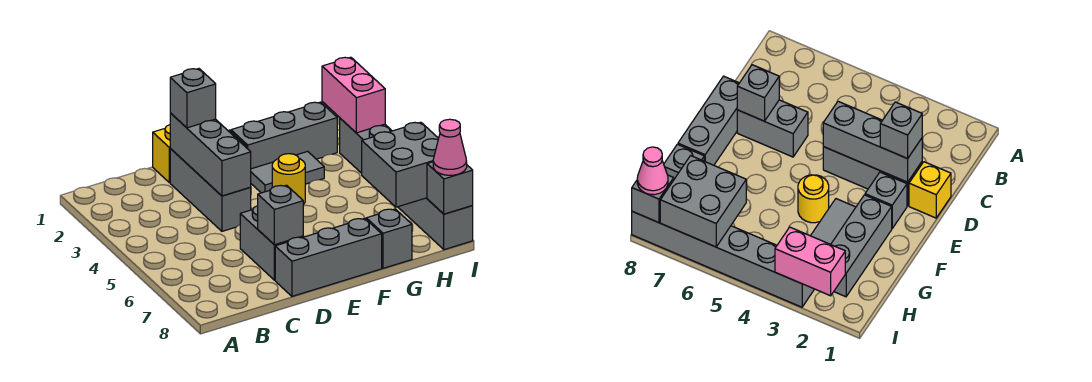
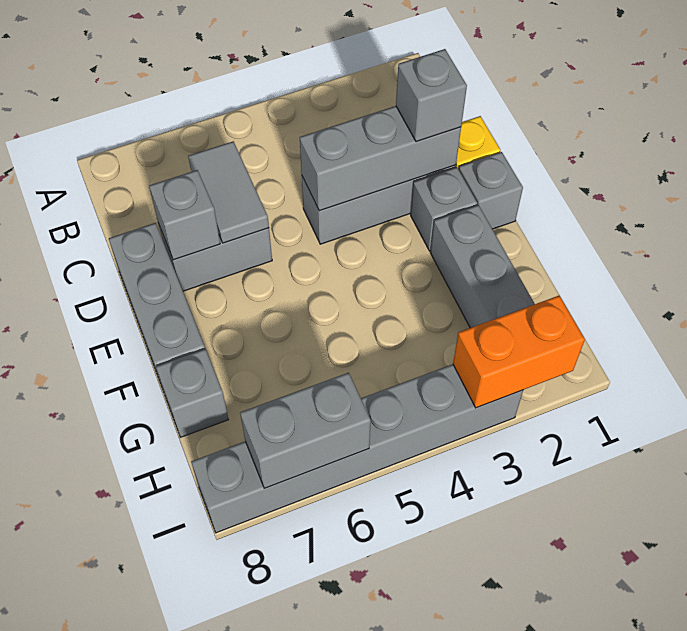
grey tile F3:G3 level 1 -> grey tile C6:D6 level 2
yellow round brick F4 level 1 -> none
grey brick H6:I7 level 2 -> grey brick I6:I7 level 2
pink brick I2:I3 level 2 -> orange brick I2:I3 level 2
grey brick I8 level 2 -> grey brick E1 level 1
pink cone I8 level 3 -> none

